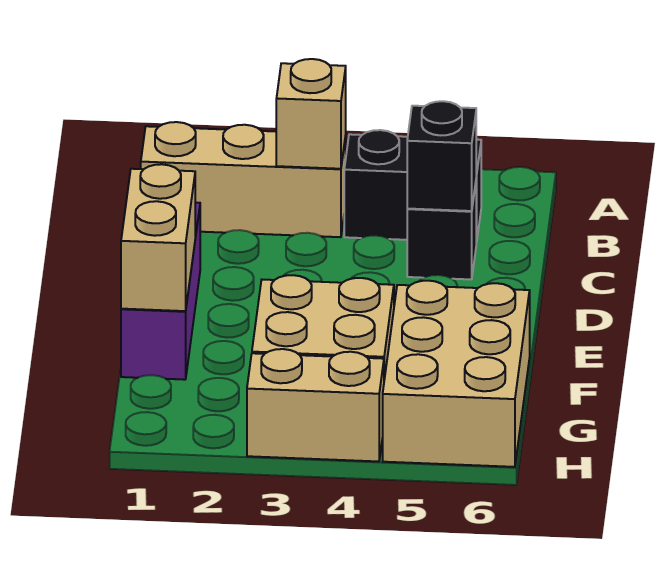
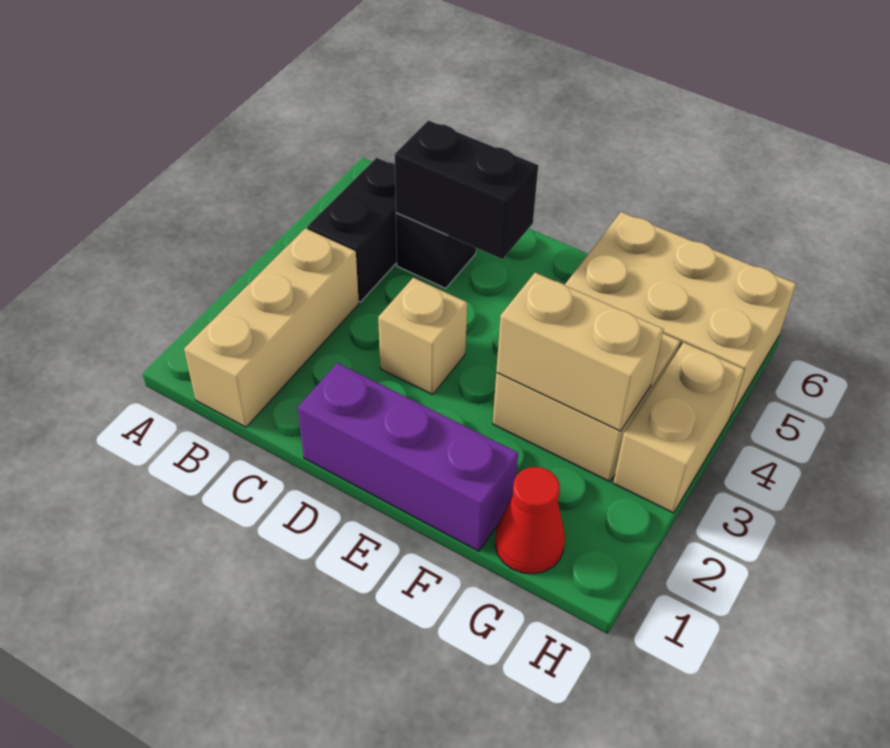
tan brick B3 level 2 -> tan brick D3 level 1
black brick C5 level 2 -> black brick C5:D5 level 2
tan brick E1:F1 level 2 -> tan brick F3:G3 level 2
none -> red cone G1 level 1

